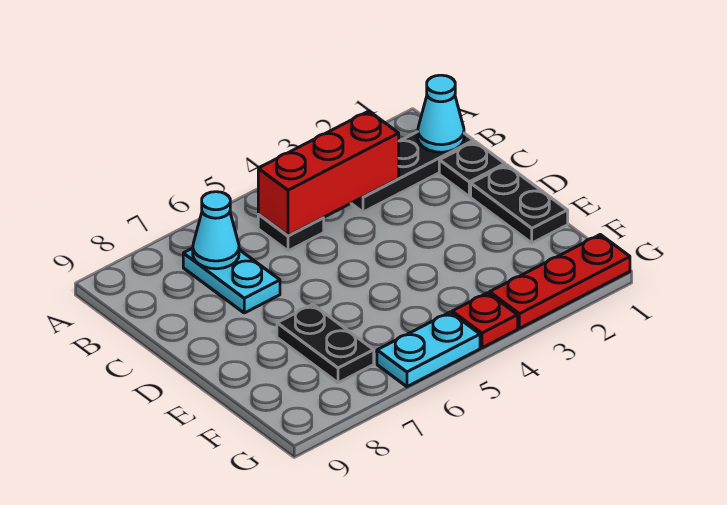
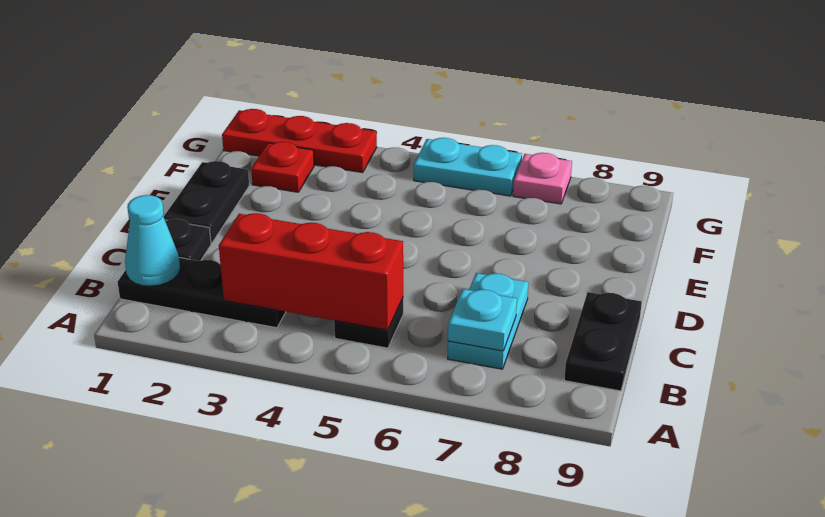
cyan cone B7 level 2 -> cyan plate B7 level 2
black plate E7:F7 level 1 -> black plate B9:C9 level 1
red plate G4 level 1 -> red plate F2 level 1
none -> pink plate G7 level 1

